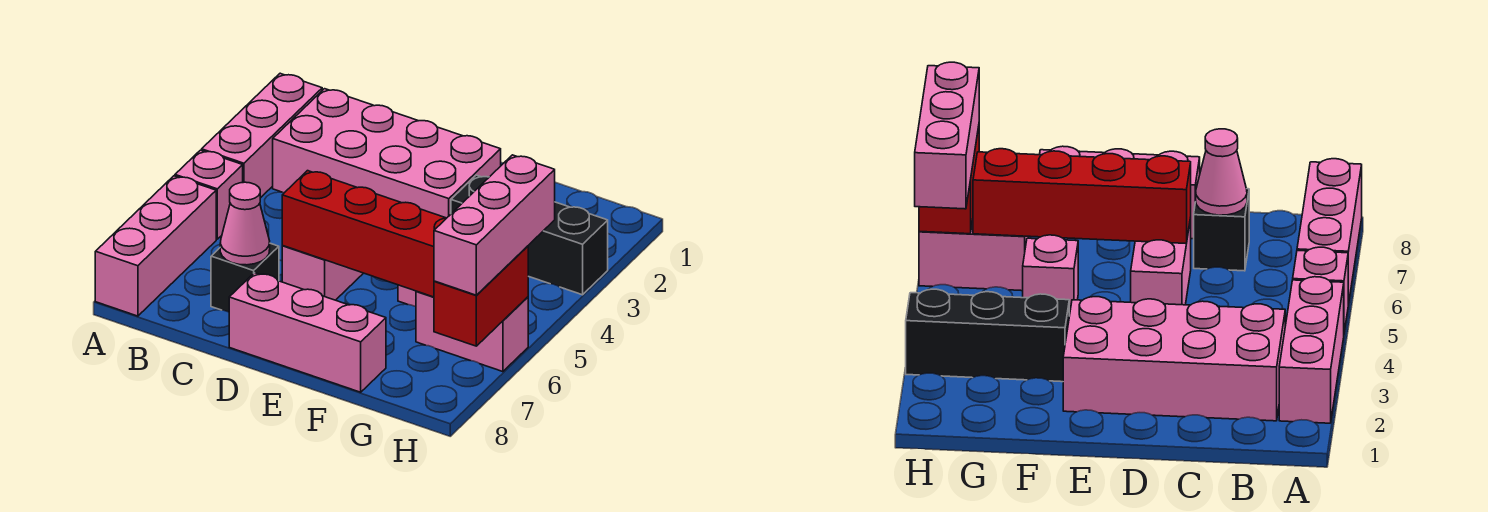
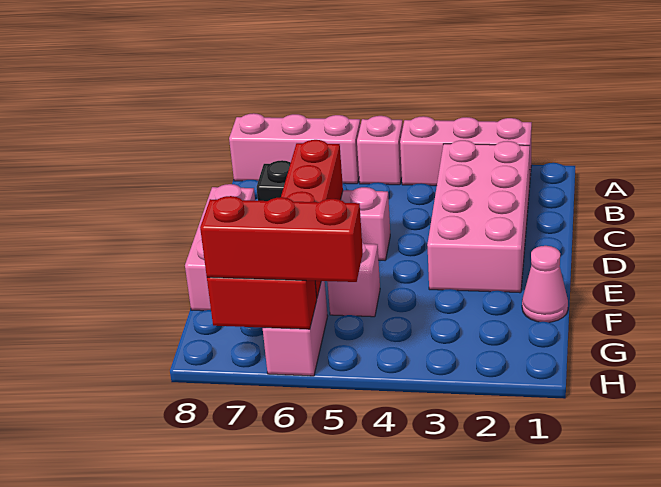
pink cone C7 level 2 -> pink cone F1 level 1
black brick F3:H3 level 1 -> none
pink brick H5:H7 level 3 -> red brick H5:H7 level 3

